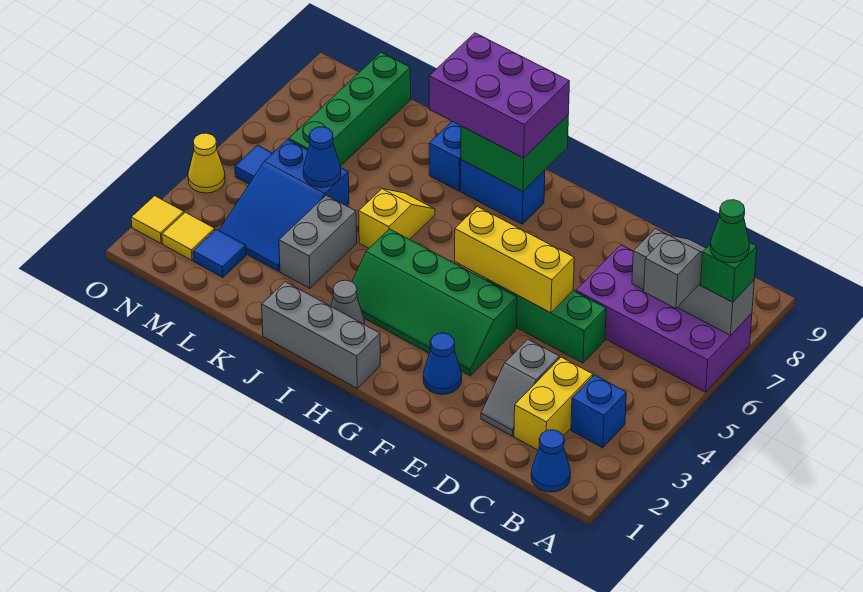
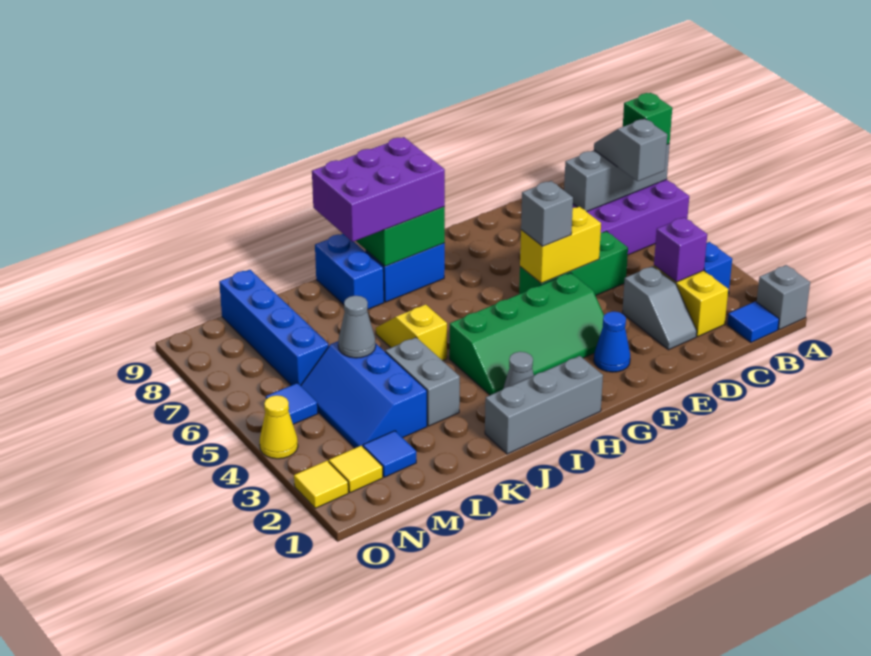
none -> grey brick A1 level 1
green cone A7 level 4 -> none
blue cone B1 level 1 -> blue tile B1 level 1
none -> purple brick C3 level 2
yellow brick E5:G5 level 2 -> yellow brick E5:F5 level 2
none -> grey brick F5 level 3
blue slope L3:M5 level 1 top 5 -> blue slope L3:M5 level 1 top L
blue cone L5 level 2 -> grey cone L5 level 2
green brick M6:M9 level 1 -> blue brick M6:M9 level 1

